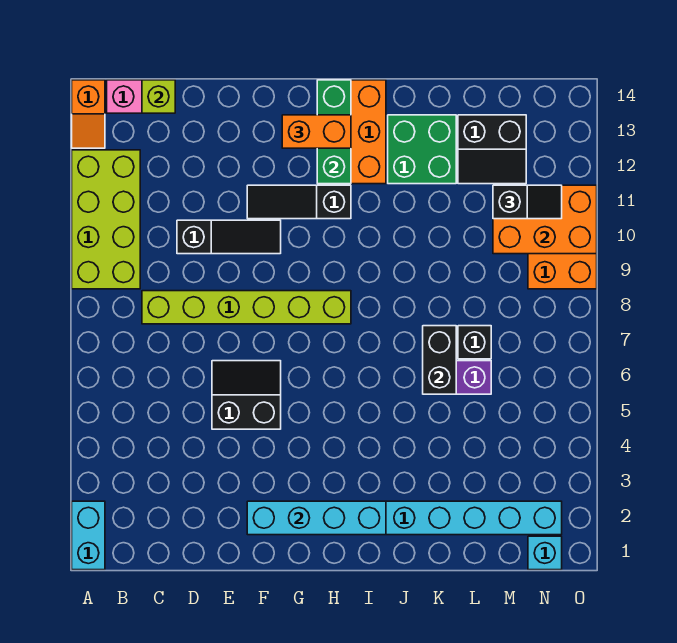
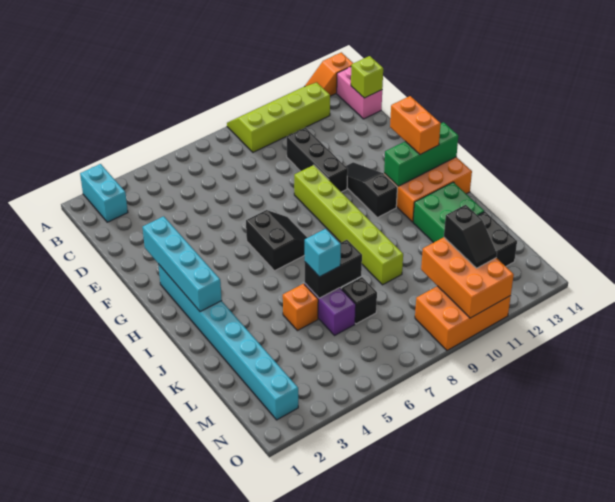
cyan brick A1:A2 level 1 -> cyan brick A2:B2 level 1
lime brick A9:B12 level 1 -> lime slope A9:B12 level 1 top B
lime brick C8:H8 level 1 -> lime brick F9:K9 level 1
black slope D10:F10 level 1 top D -> black brick D10:F10 level 1
black slope E5:F6 level 1 top 5 -> black slope G6:H7 level 1 top 6
none -> orange brick K5 level 1
cyan brick N1 level 1 -> cyan brick K6 level 3

